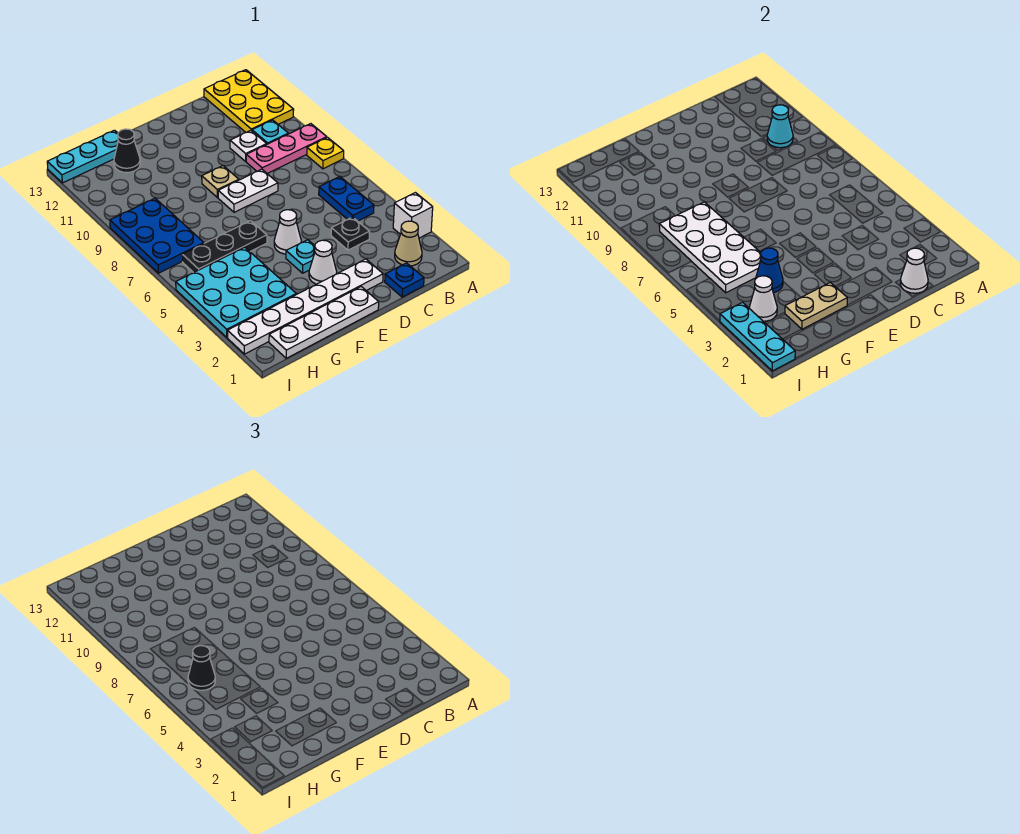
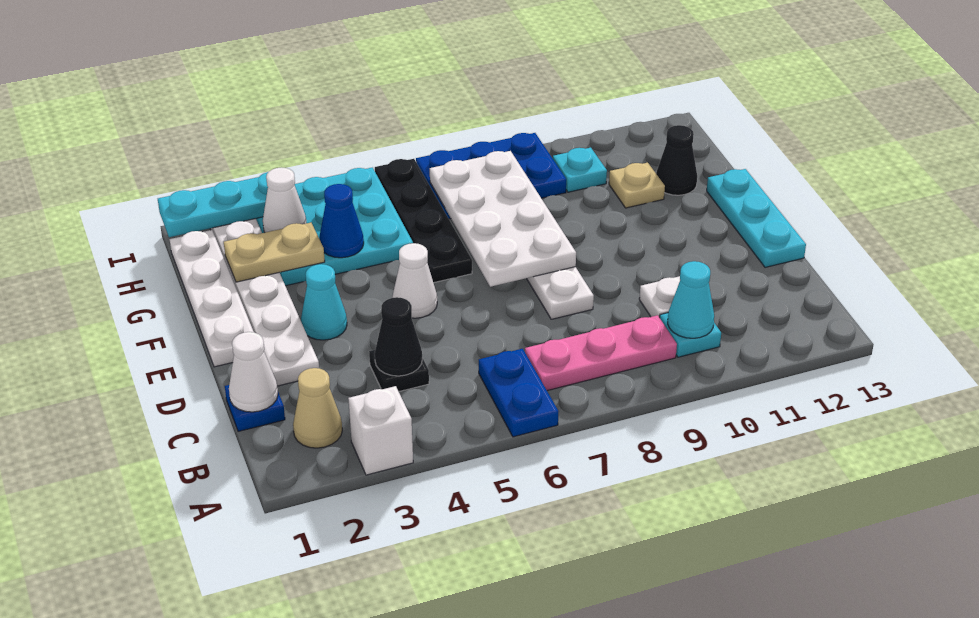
yellow plate A8 level 1 -> none
pink plate A9:C9 level 1 -> pink plate B7:B9 level 1
yellow plate A11:B13 level 1 -> none
blue plate B5:B6 level 1 -> blue plate A6:B6 level 1
white cone E3 level 1 -> cyan cone E3 level 1
cyan plate E4 level 1 -> cyan plate H10 level 1
tan plate E9 level 1 -> tan plate G11 level 1
tan plate F2:G2 level 2 -> tan plate G2:G3 level 2
black plate F6:H6 level 1 -> black plate F6:I6 level 1
white plate G5:H8 level 2 -> white plate E7:H8 level 2
cyan plate G13:I13 level 1 -> cyan plate D13:F13 level 1
black cone H6 level 3 -> black cone C4 level 2

